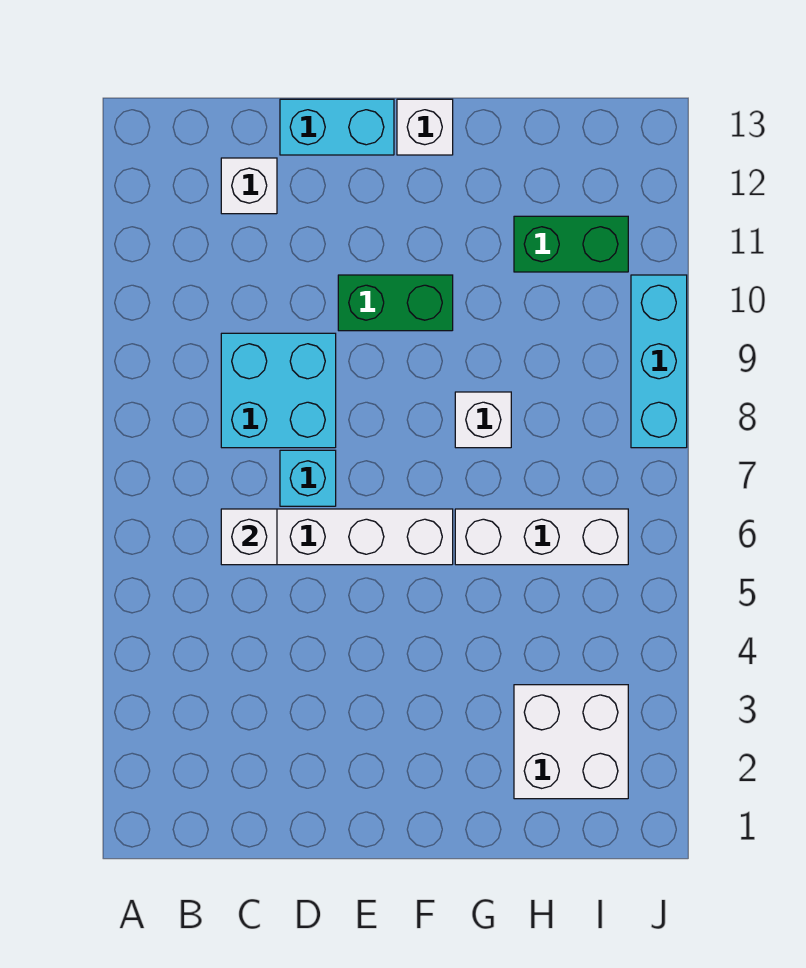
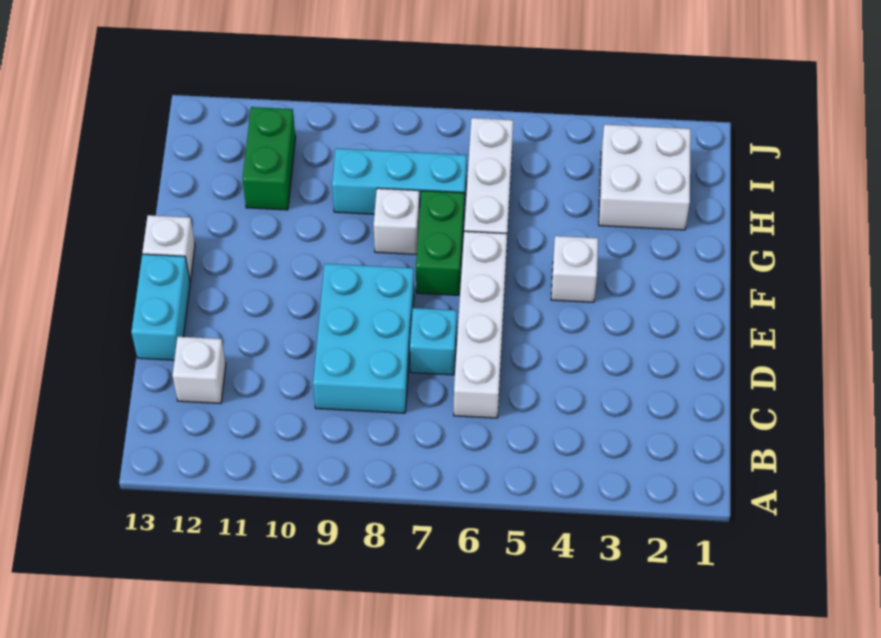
white brick C6 level 2 -> white brick F4 level 1
cyan brick C8:D9 level 1 -> cyan brick C8:E9 level 1
green brick E10:F10 level 1 -> green brick F7:G7 level 1
cyan brick J8:J10 level 1 -> cyan brick H7:H9 level 1

